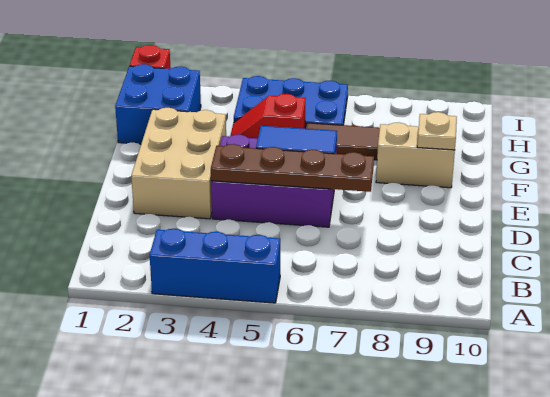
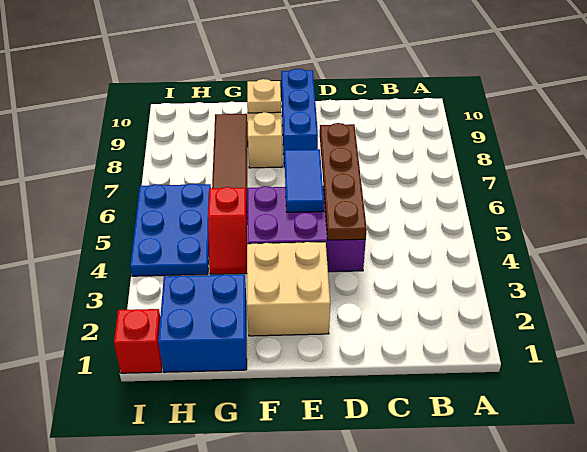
blue brick A3:A5 level 1 -> blue brick E8:E10 level 1
tan brick D2:F3 level 1 -> tan brick E2:F3 level 1
purple brick D4:E6 level 1 -> purple brick D4:F5 level 1

